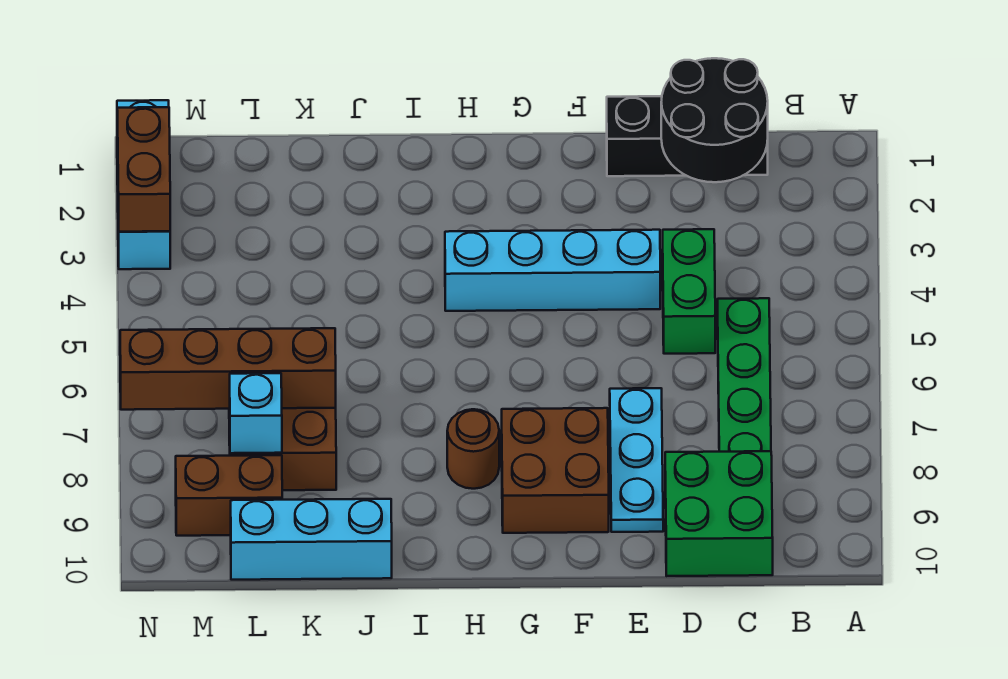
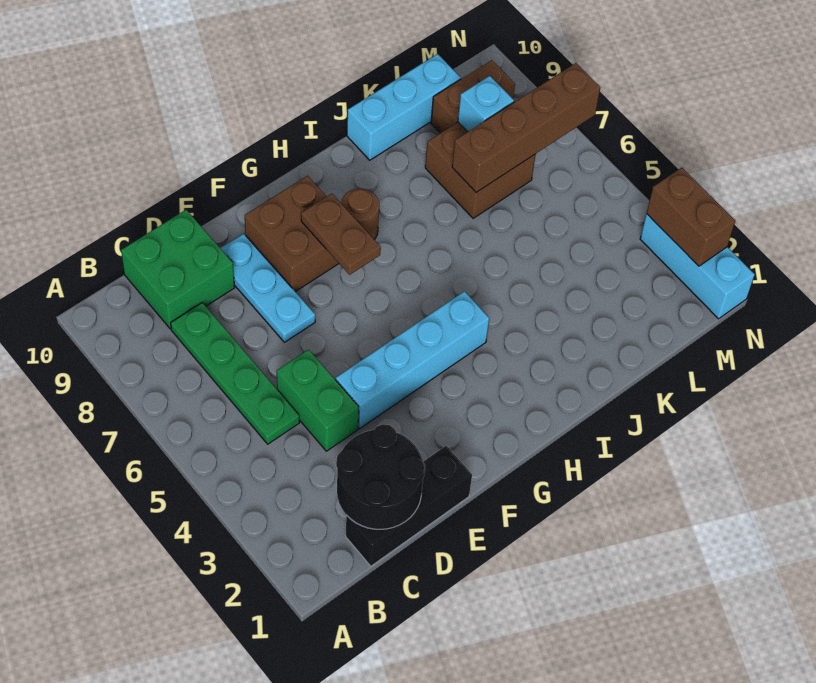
none -> brown plate G7:G8 level 2

